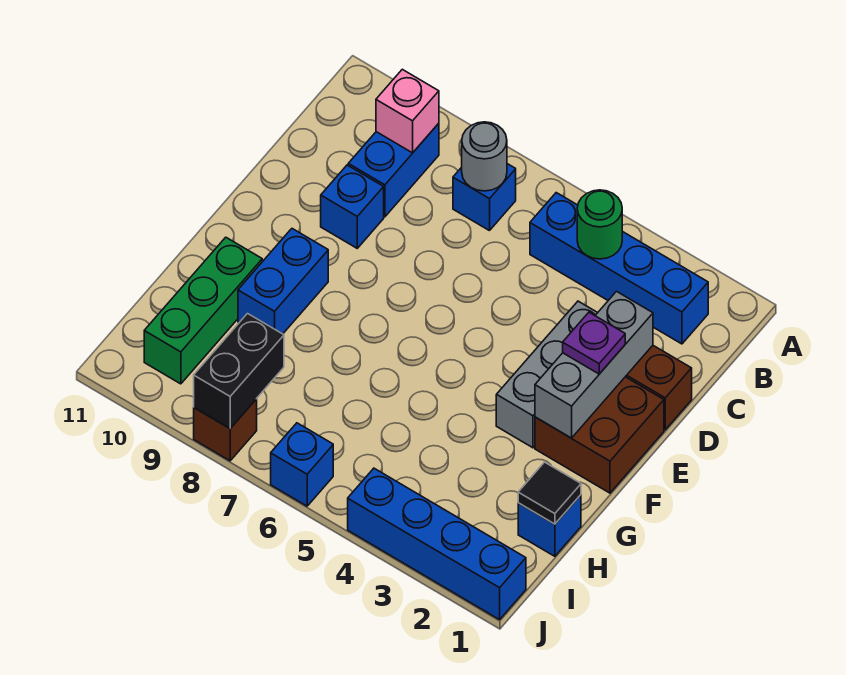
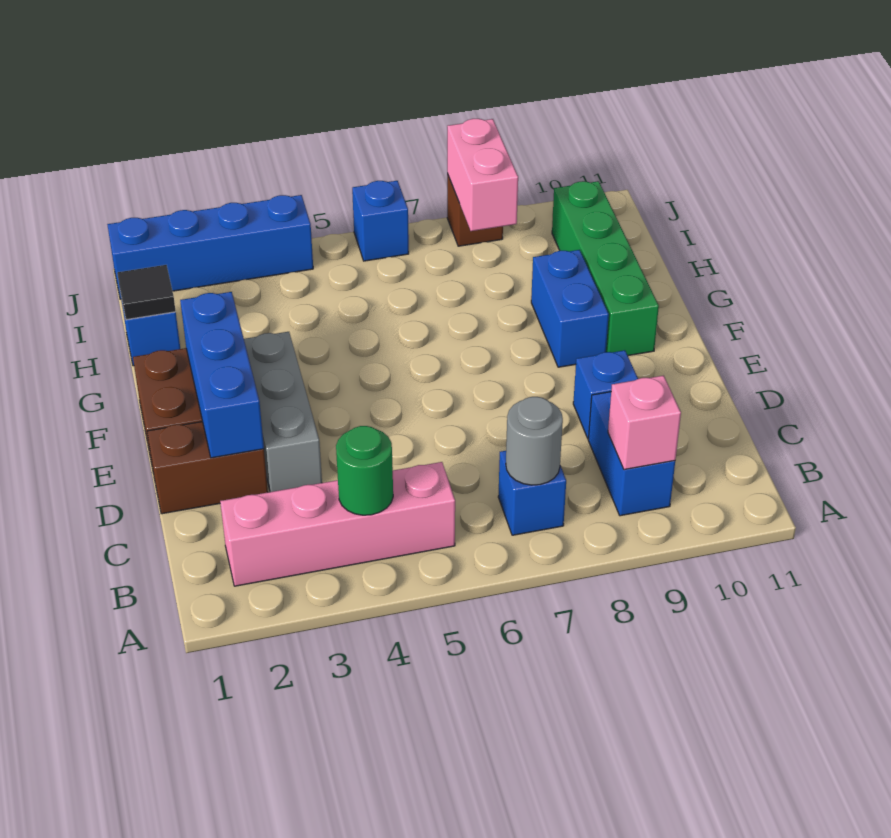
blue brick B2:B5 level 1 -> pink brick B2:B5 level 1
grey brick D2:F2 level 2 -> blue brick D2:F2 level 2
purple plate E2 level 3 -> none
green brick G10:I10 level 1 -> green brick F10:I10 level 1
black brick I8:J8 level 2 -> pink brick I8:J8 level 2

